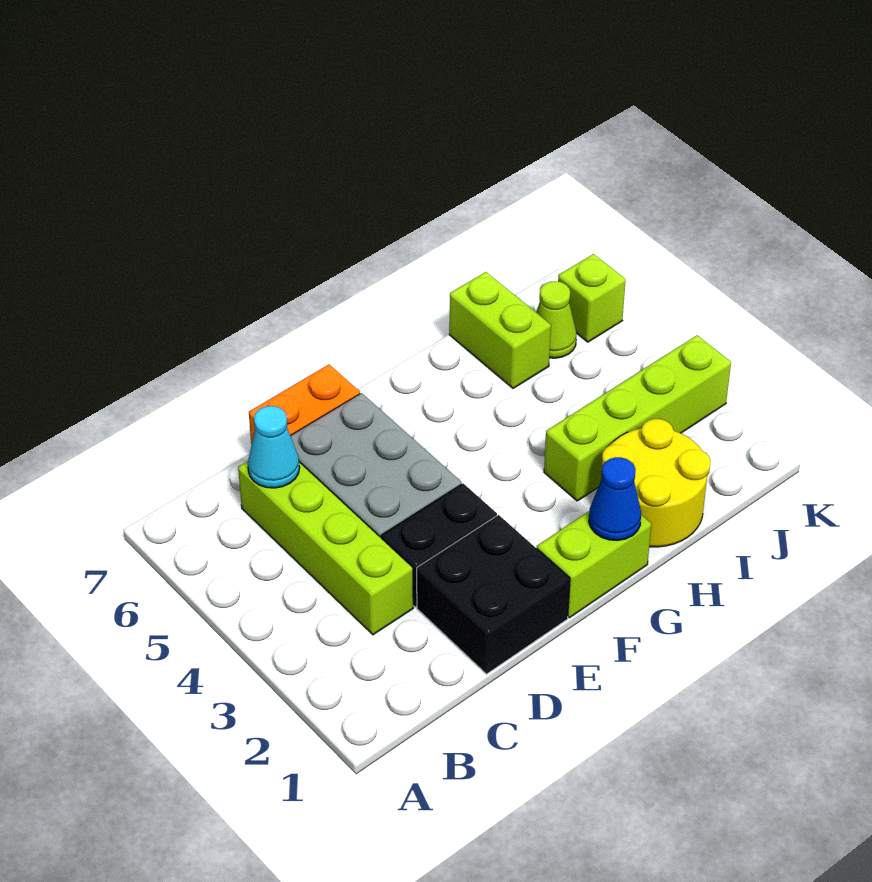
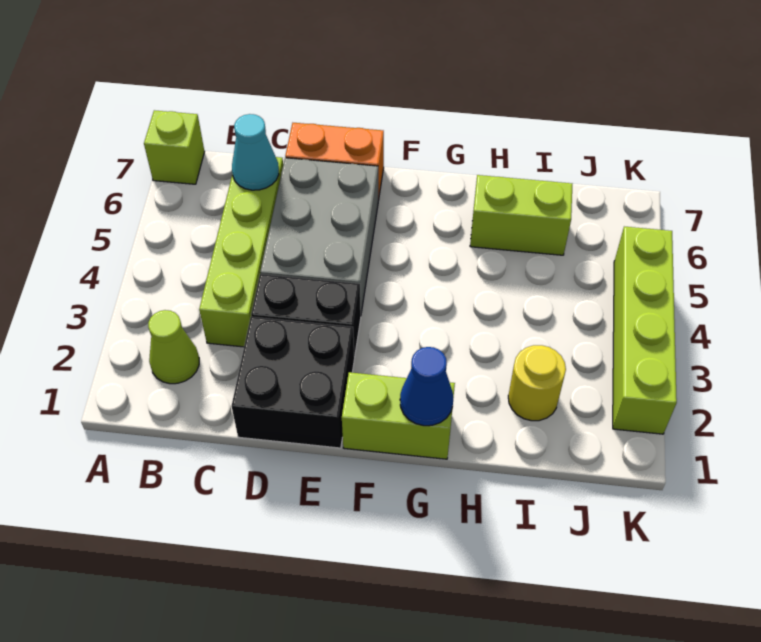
yellow round brick H1:I2 level 1 -> yellow round brick I2 level 1
lime brick H3:K3 level 1 -> lime brick K2:K5 level 1
lime brick I6:I7 level 1 -> lime brick H6:I6 level 1
lime cone J6 level 1 -> lime cone B2 level 1
lime brick K6 level 1 -> lime brick A7 level 1

